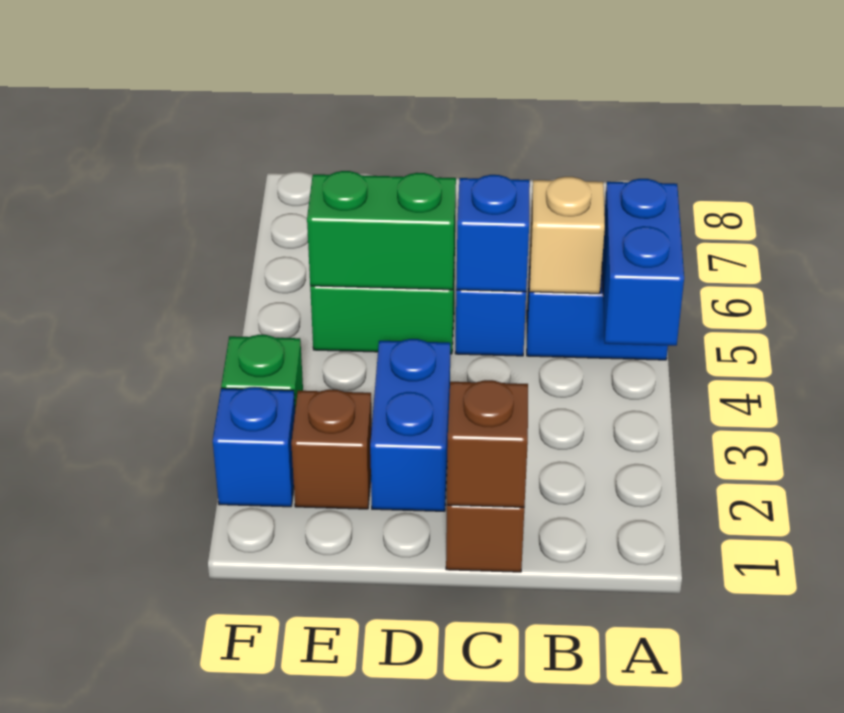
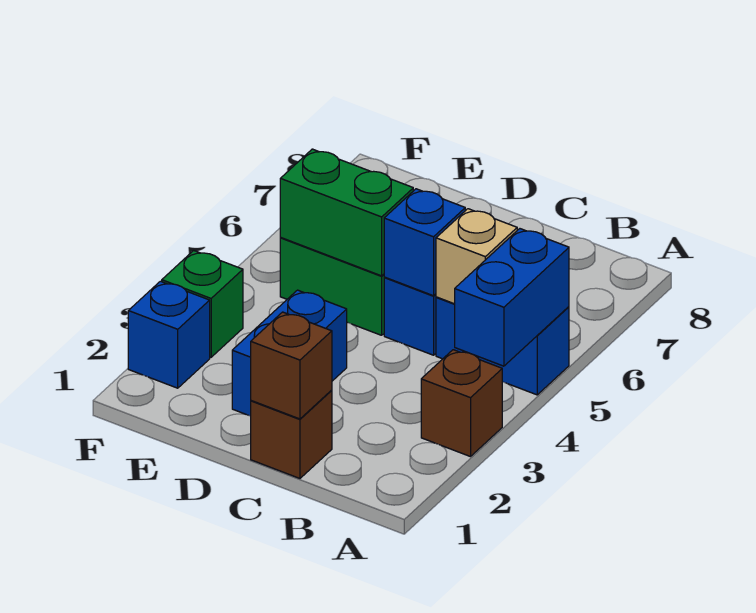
brown brick E2 level 1 -> brown brick A3 level 1

